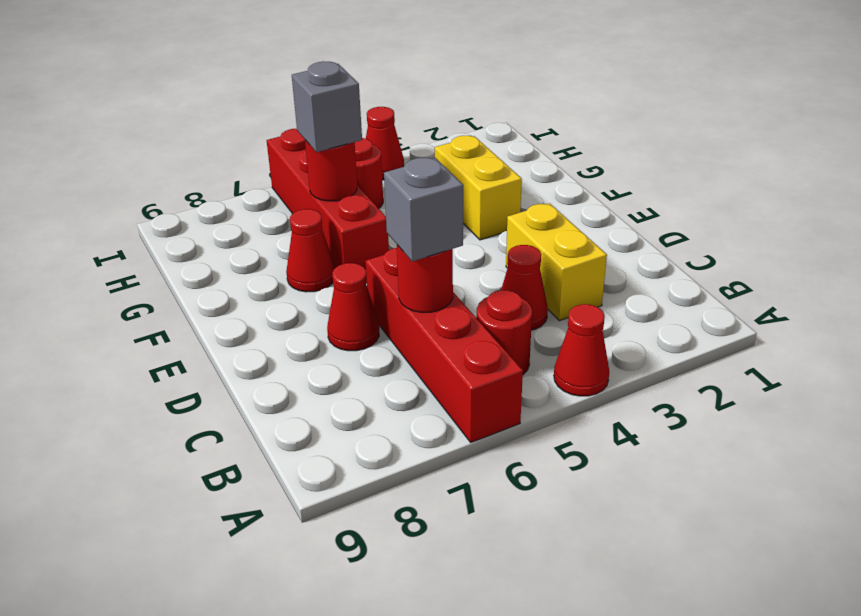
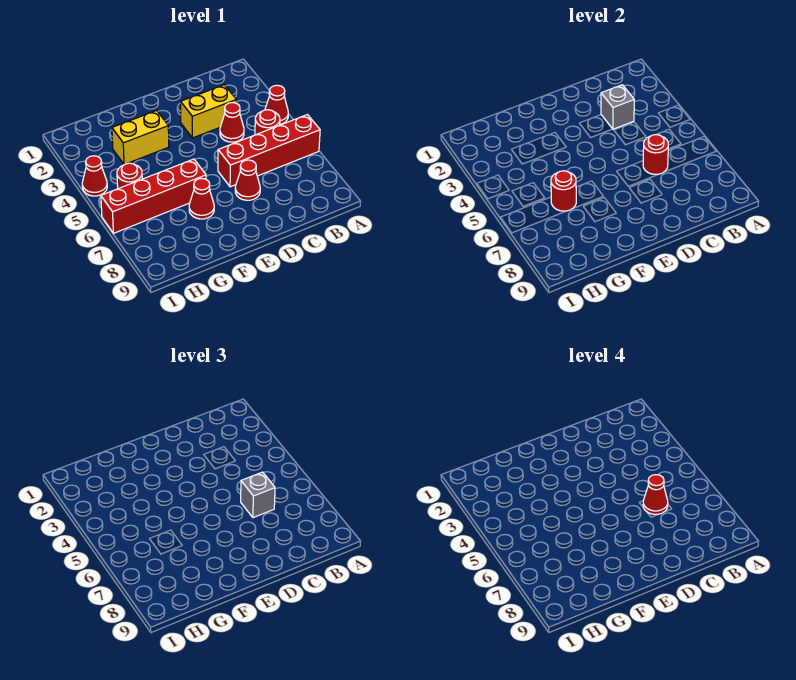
none -> red cone C6 level 4
grey brick G6 level 3 -> grey brick C3 level 2

